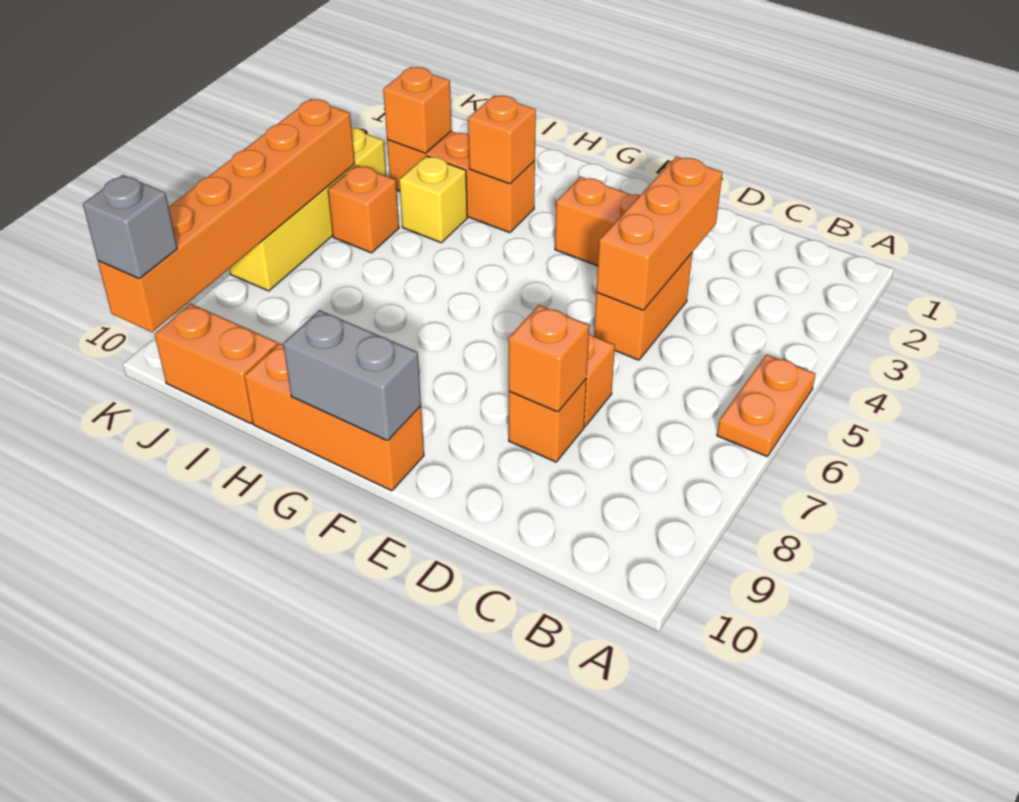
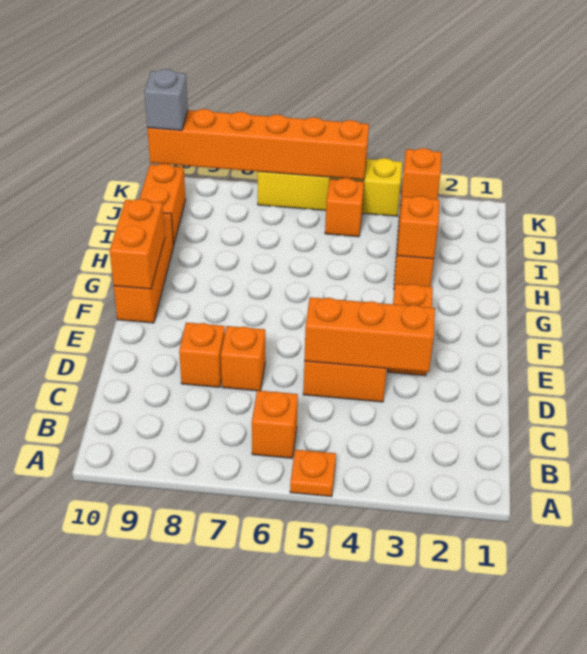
orange plate A5:A6 level 1 -> orange plate A5 level 1
orange brick D8 level 2 -> orange brick B6 level 1
grey brick F10:G10 level 2 -> orange brick F10:G10 level 2
yellow brick I4 level 1 -> none

